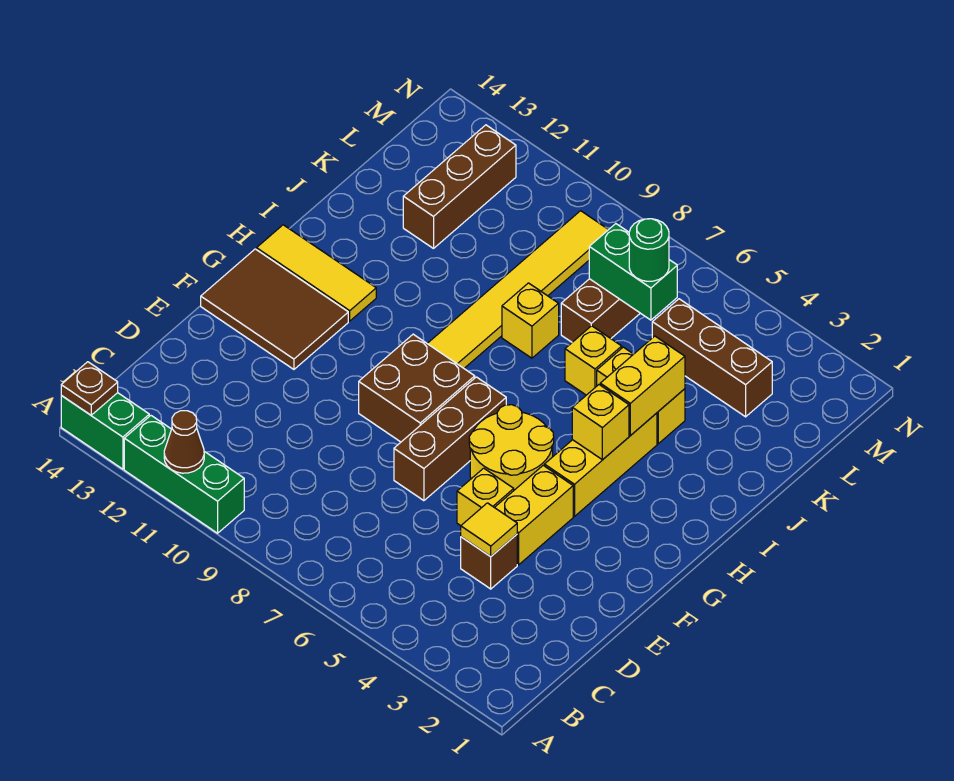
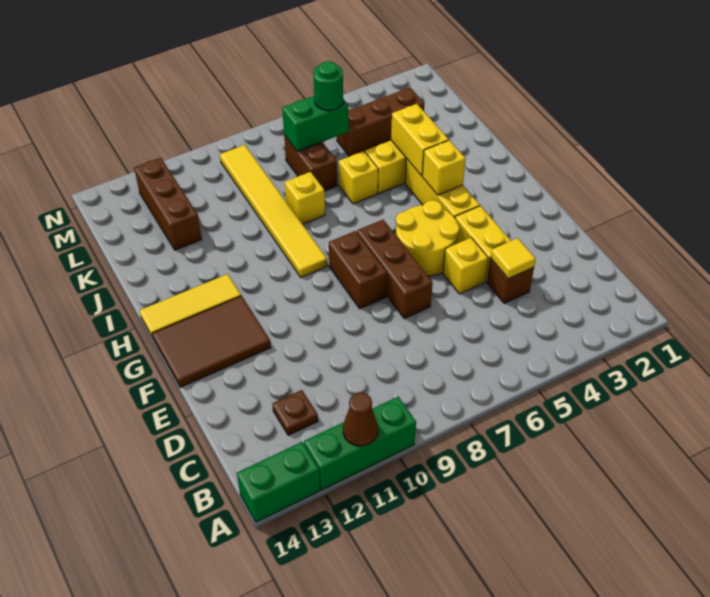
brown plate A14 level 2 -> brown plate C12 level 1
brown brick F8:G9 level 1 -> brown brick F8:G8 level 1

